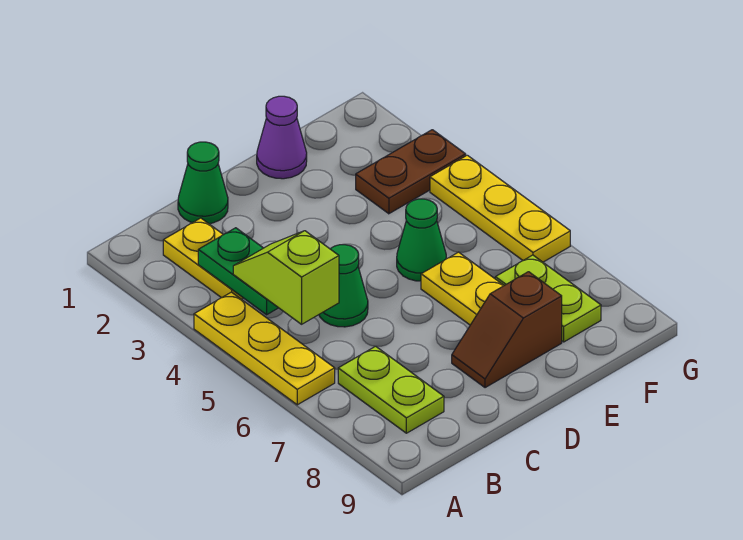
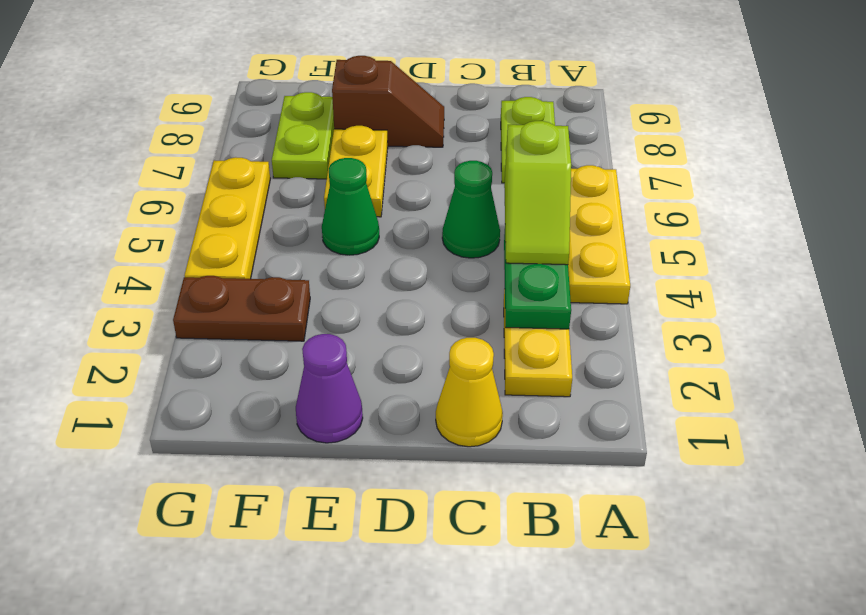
green cone C1 level 1 -> yellow cone C1 level 1

